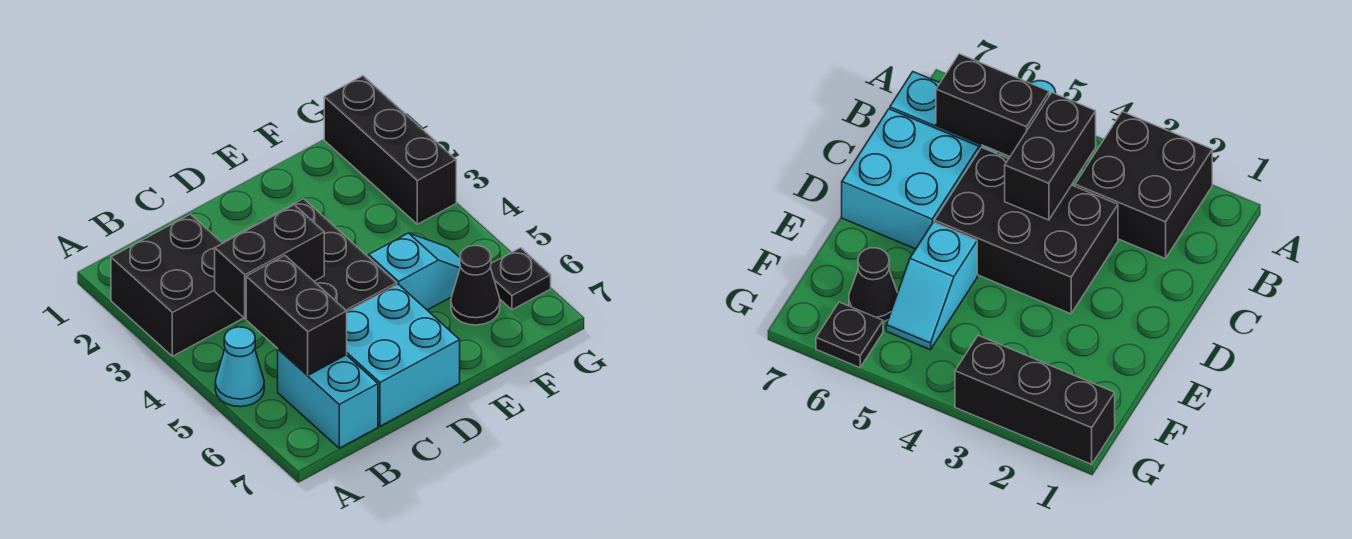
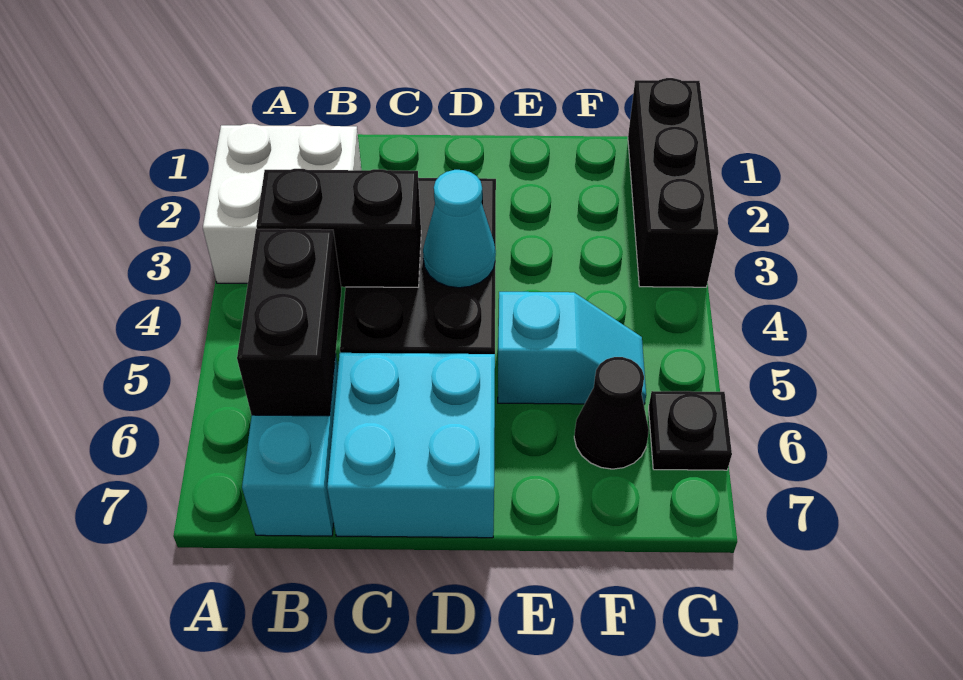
black brick A2:B3 level 1 -> white brick A2:B3 level 1
cyan cone A5 level 1 -> cyan cone D4 level 2

